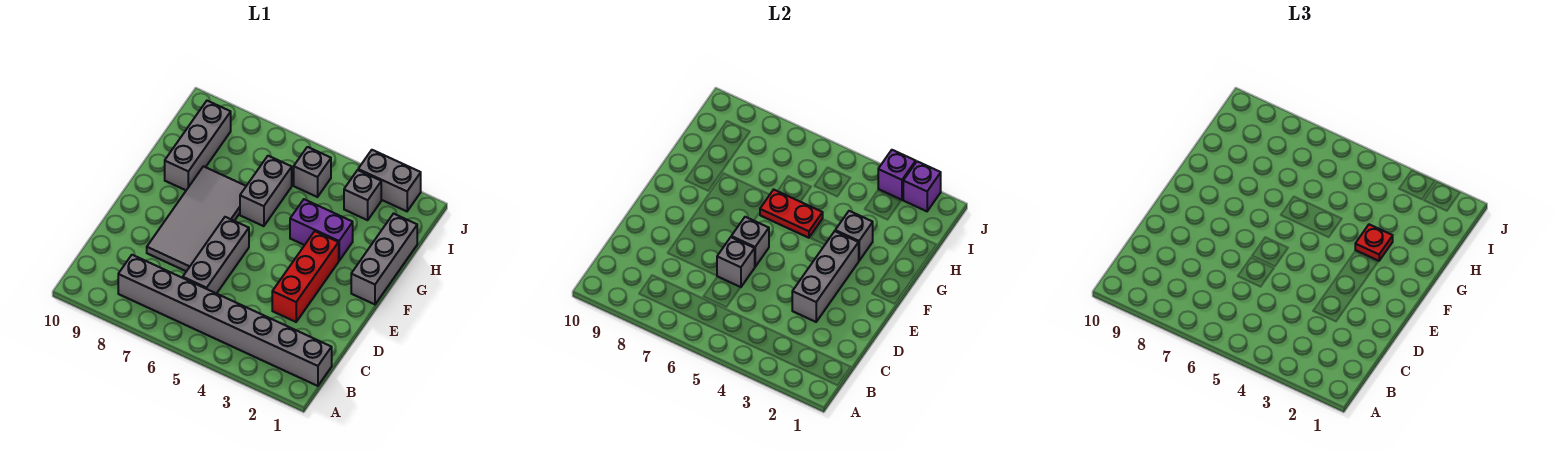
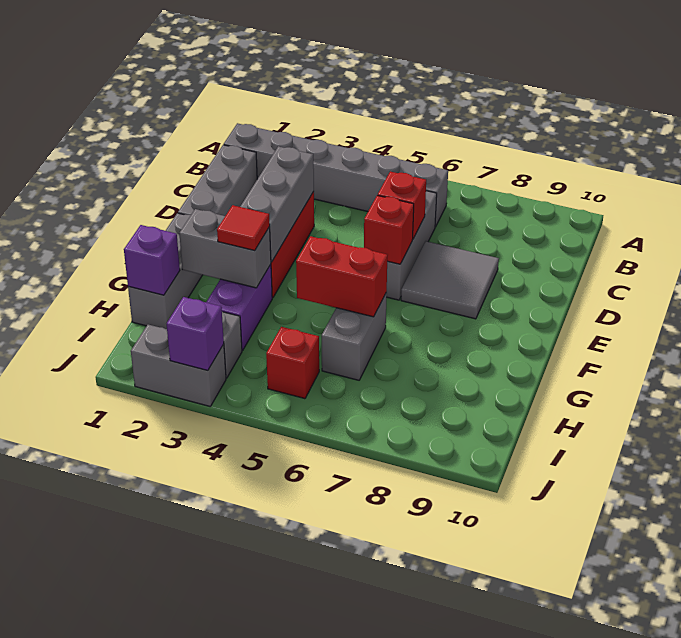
grey brick B1:B8 level 1 -> grey brick B1:B6 level 1
grey brick D6 level 2 -> red brick D6 level 2
grey tile D7:G8 level 1 -> grey tile D7:E8 level 1
grey brick E6 level 2 -> red brick E6 level 2
purple brick G3:G4 level 1 -> purple brick G3:H3 level 1
grey brick G3 level 2 -> grey brick G2:G3 level 2
red plate G3 level 3 -> red tile G3 level 3
red plate G5:G6 level 2 -> red brick G5:G6 level 2
grey brick G9:I9 level 1 -> grey brick C1:E1 level 1
grey brick I5 level 1 -> red brick I5 level 1
purple brick J2 level 2 -> purple brick H1 level 2

